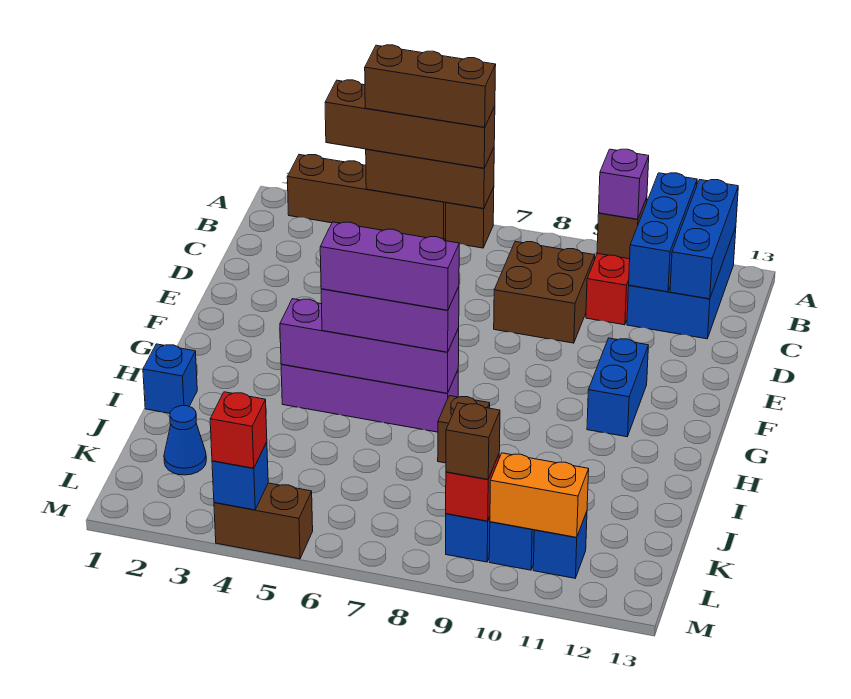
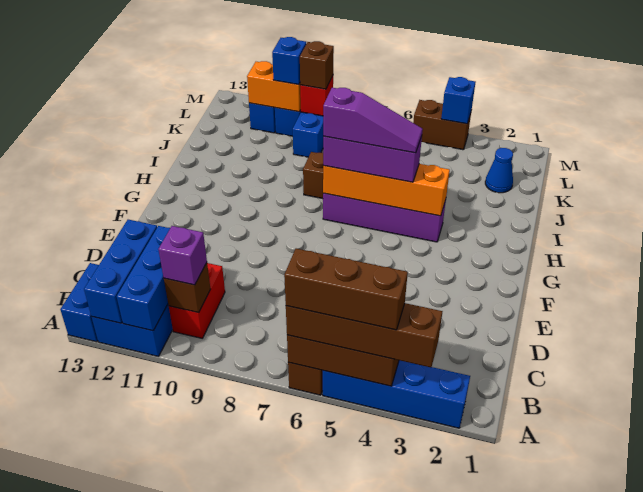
brown brick A2:A5 level 1 -> blue brick A2:A5 level 1
brown brick C8:D9 level 1 -> none
blue brick F11:G11 level 1 -> blue brick A13:B13 level 1
purple brick H4:H7 level 2 -> orange brick H4:H7 level 2
purple brick H5:H7 level 4 -> purple slope H5:H7 level 4 top 7
blue brick I1 level 1 -> blue brick L10 level 3
red brick M4 level 3 -> none

